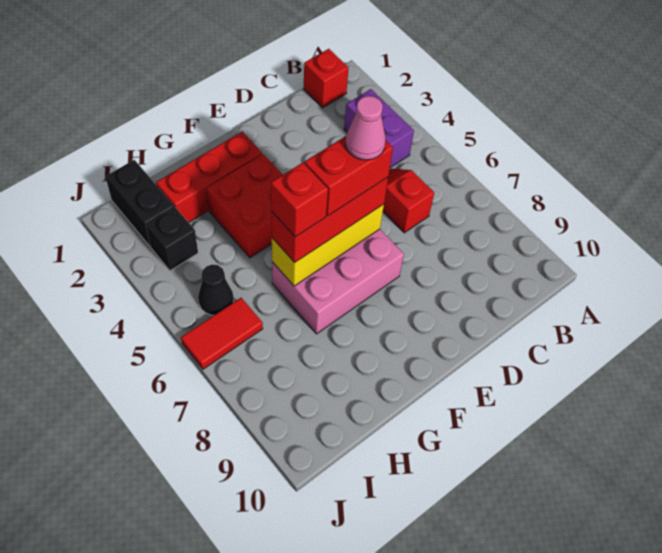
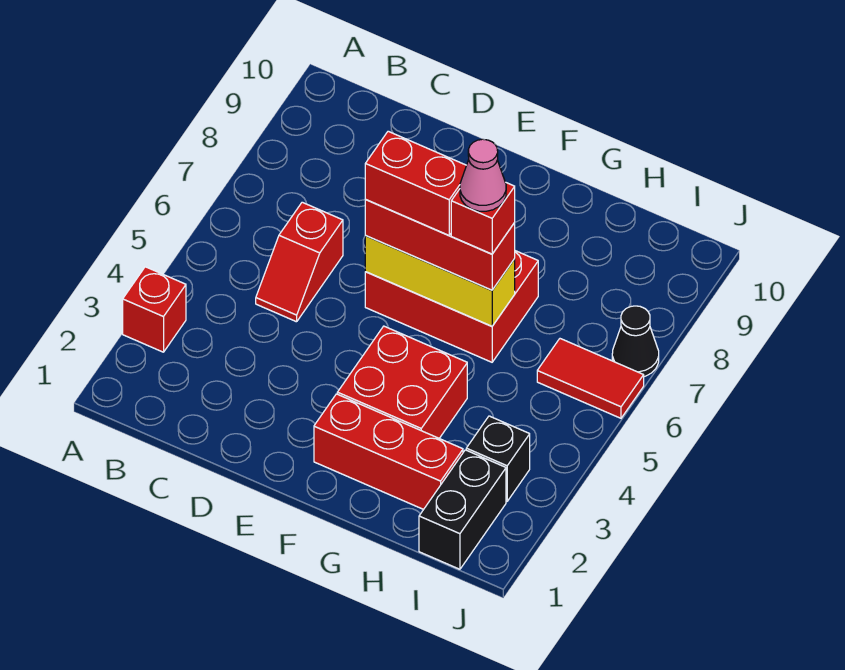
red brick B1 level 1 -> red brick A3 level 1
purple brick B3:B4 level 1 -> none
pink brick E6:G7 level 1 -> red brick E6:G7 level 1
pink cone E6 level 5 -> pink cone G6 level 5
black cone I5 level 1 -> black cone J7 level 1

